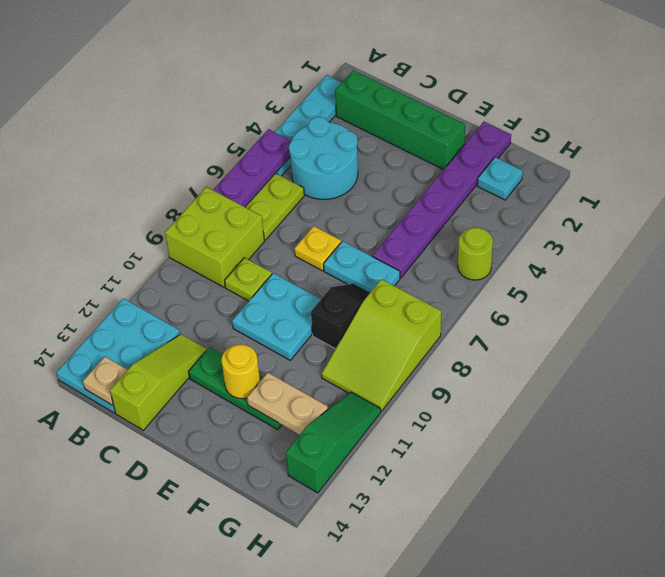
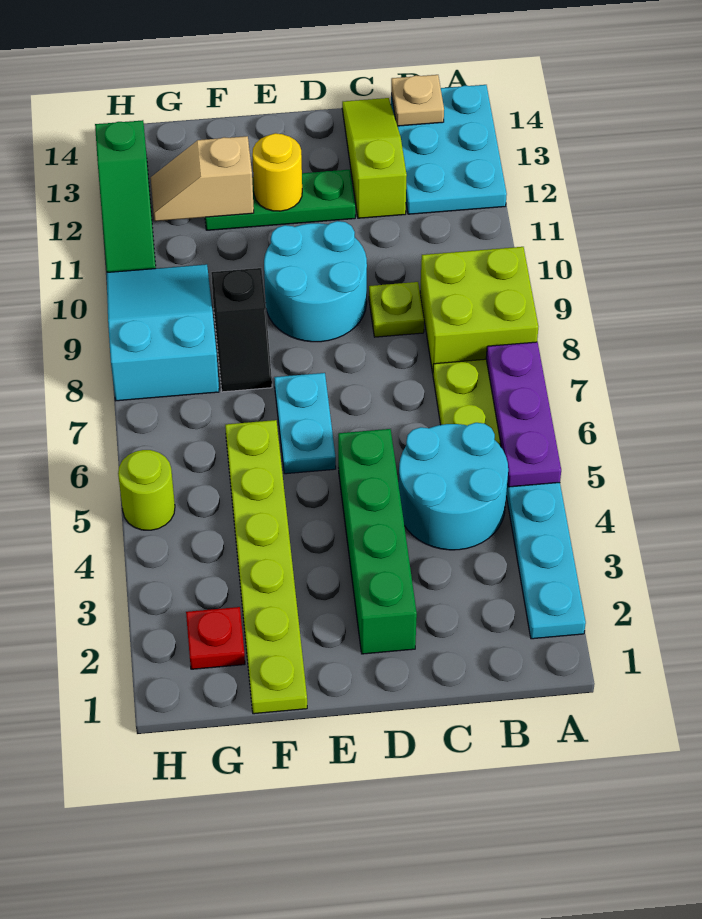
green brick B2:E2 level 1 -> green brick D2:D5 level 1
lime slope C12:C14 level 1 top 14 -> lime slope C12:C14 level 1 top 12
yellow plate D7 level 1 -> none
cyan plate D9:E10 level 1 -> cyan round brick D9:E10 level 1
cyan plate E7:F7 level 1 -> cyan plate E6:E7 level 1
purple plate F1:F6 level 1 -> lime plate F1:F6 level 1
tan plate F12:G12 level 2 -> tan slope F12:G12 level 2 top F
cyan plate G2 level 1 -> red plate G2 level 1
lime slope G8:H10 level 1 top 8 -> cyan slope G8:H10 level 1 top 8

